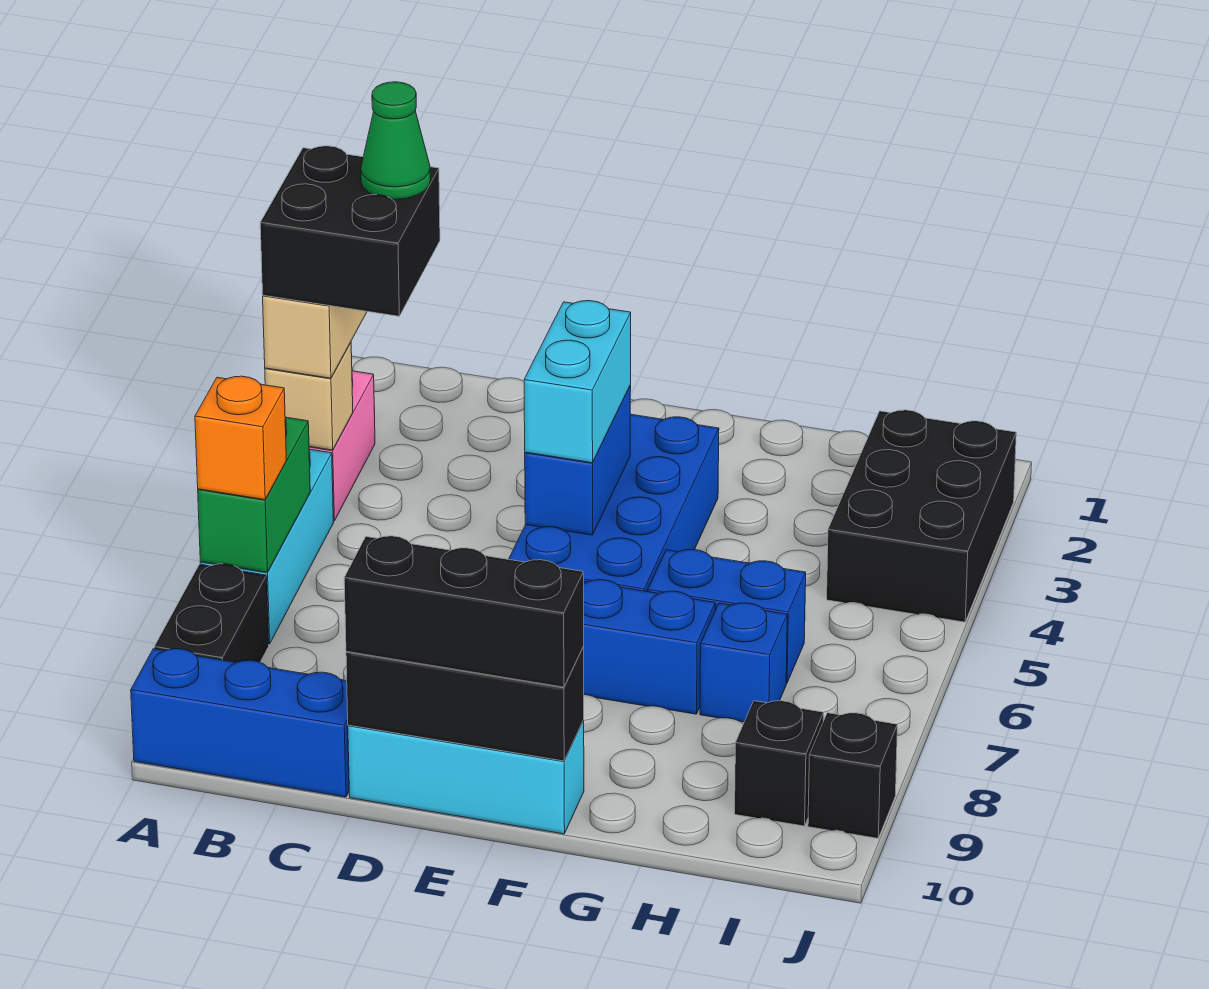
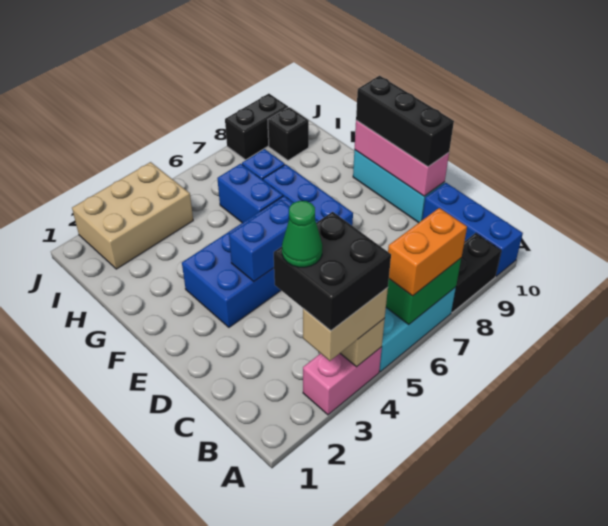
orange brick A7 level 3 -> orange brick A6:A7 level 3
black brick D10:F10 level 2 -> pink brick D10:F10 level 2
cyan brick E4:E5 level 3 -> none
black brick I2:J4 level 1 -> tan brick I2:J4 level 1
black brick J9 level 1 -> black brick J8:J9 level 1

